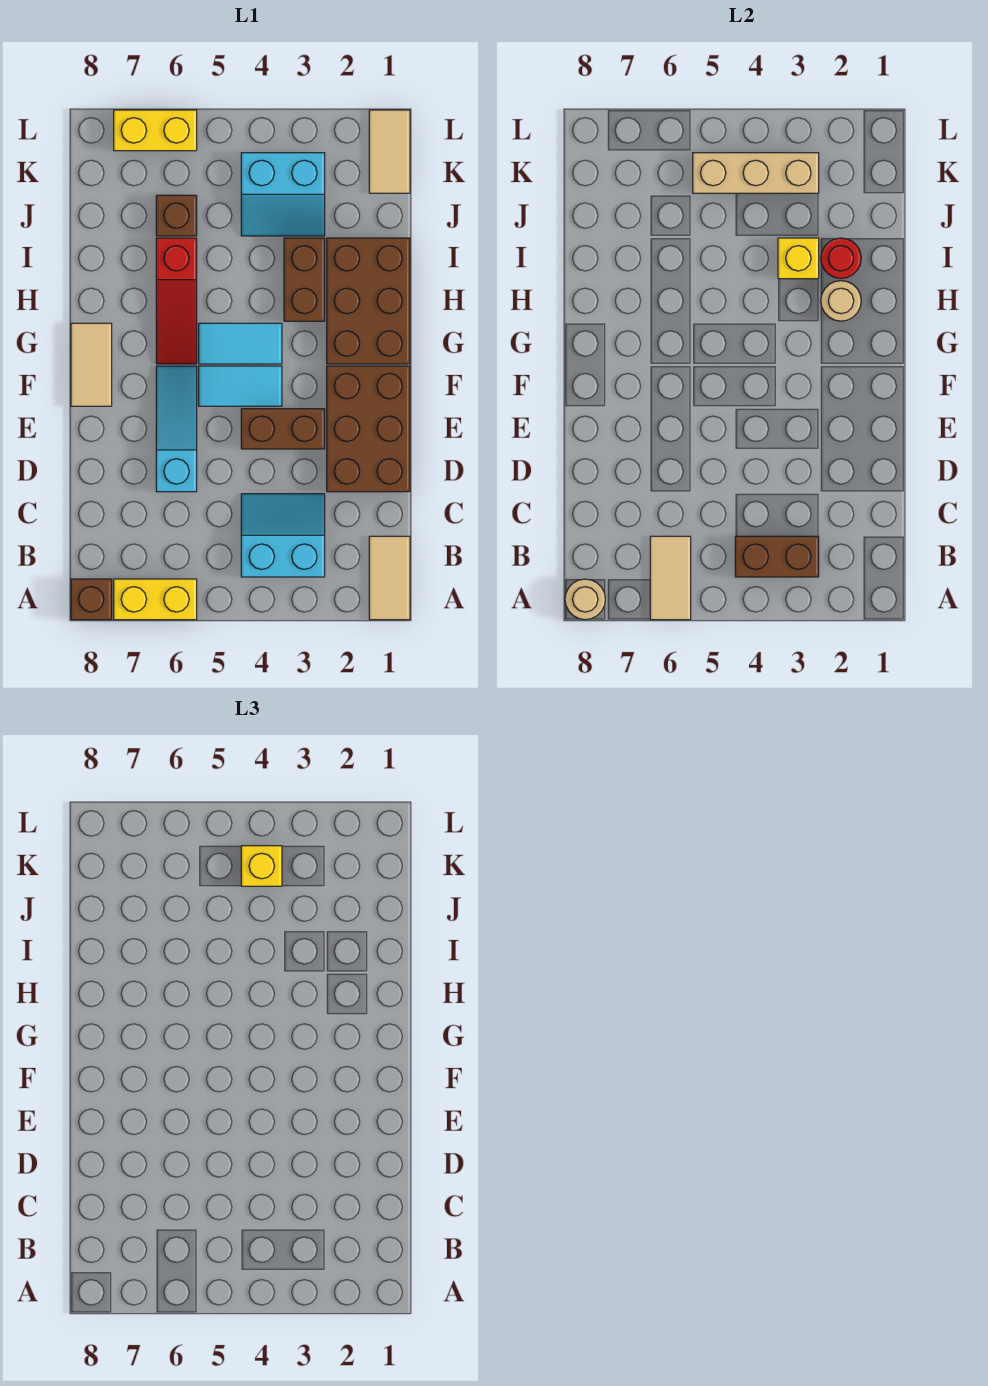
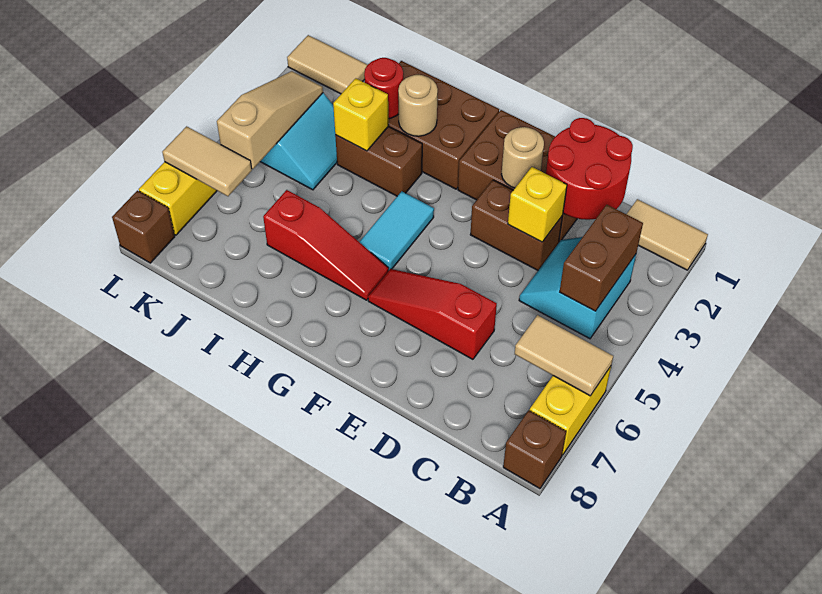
tan round brick A8 level 2 -> tan round brick E2 level 2
none -> red round brick C1:D2 level 2
cyan slope D6:F6 level 1 top D -> red slope D6:F6 level 1 top D
brown brick E3:E4 level 1 -> brown brick D3:E3 level 1
cyan tile F4:F5 level 1 -> none
tan tile F8:G8 level 1 -> tan tile K6:L6 level 2
brown brick J6 level 1 -> brown brick L8 level 1
tan brick K3:K5 level 2 -> tan slope K3:K5 level 2 top 5
yellow brick K4 level 3 -> yellow brick D3 level 2

